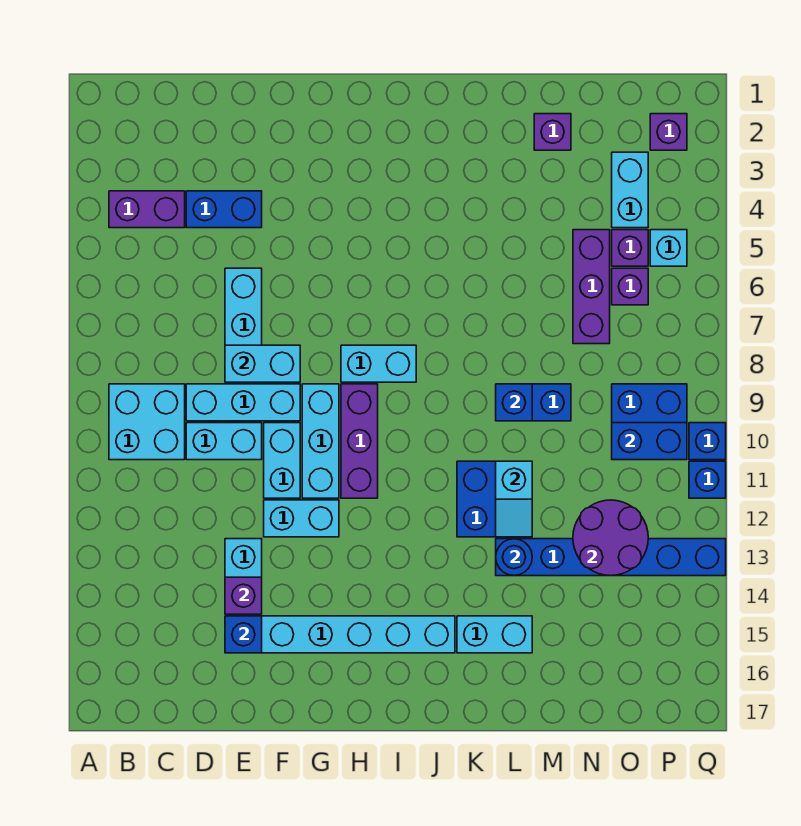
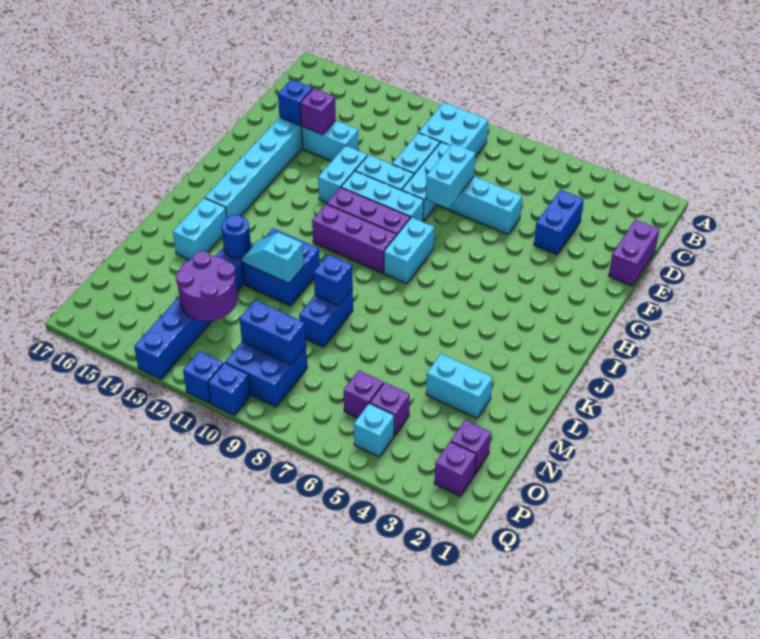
purple brick B4:C4 level 1 -> purple brick D1:E1 level 1
purple brick M2 level 1 -> purple brick O2 level 1
purple brick N5:N7 level 1 -> purple brick I9:I11 level 1
cyan brick O3:O4 level 1 -> cyan brick M3:M4 level 1
blue brick O10:P10 level 2 -> blue brick O9:O10 level 2

